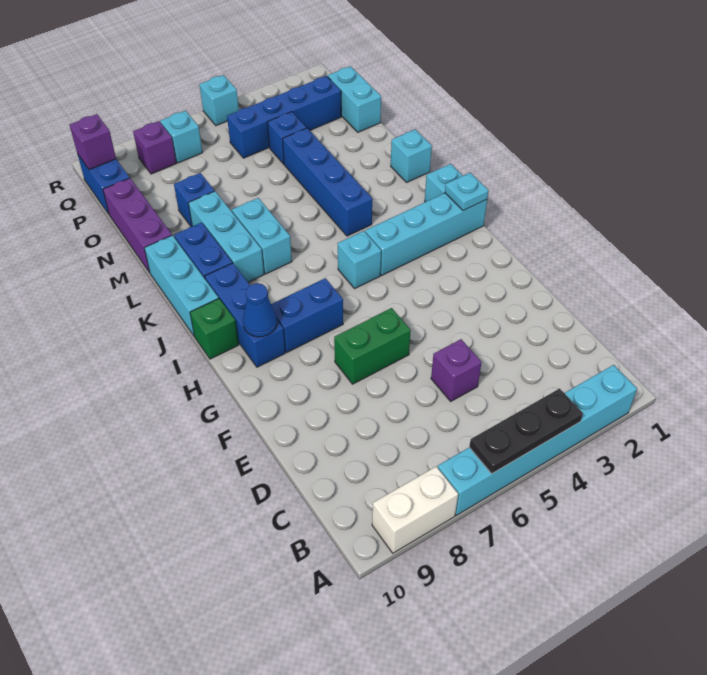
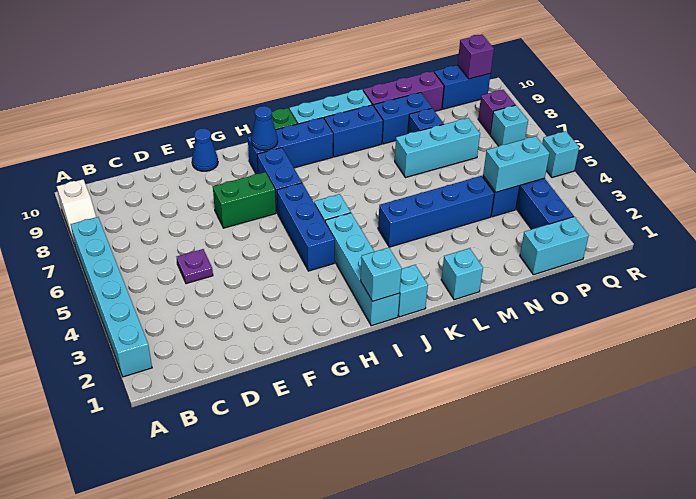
black plate A4:A6 level 2 -> none
white brick A8:A9 level 1 -> white slope A8:A9 level 1 top 9
purple brick D5 level 1 -> purple plate D5 level 1
green brick F6:F7 level 1 -> green brick F7:G7 level 1
none -> blue cone F10 level 1
none -> blue brick H4:H6 level 1
cyan plate I1 level 2 -> cyan brick I1 level 2
cyan brick K7:L7 level 1 -> cyan brick O4:P4 level 2
cyan brick K8:M8 level 1 -> cyan brick M7:O7 level 1
none -> blue brick M9:N9 level 1

